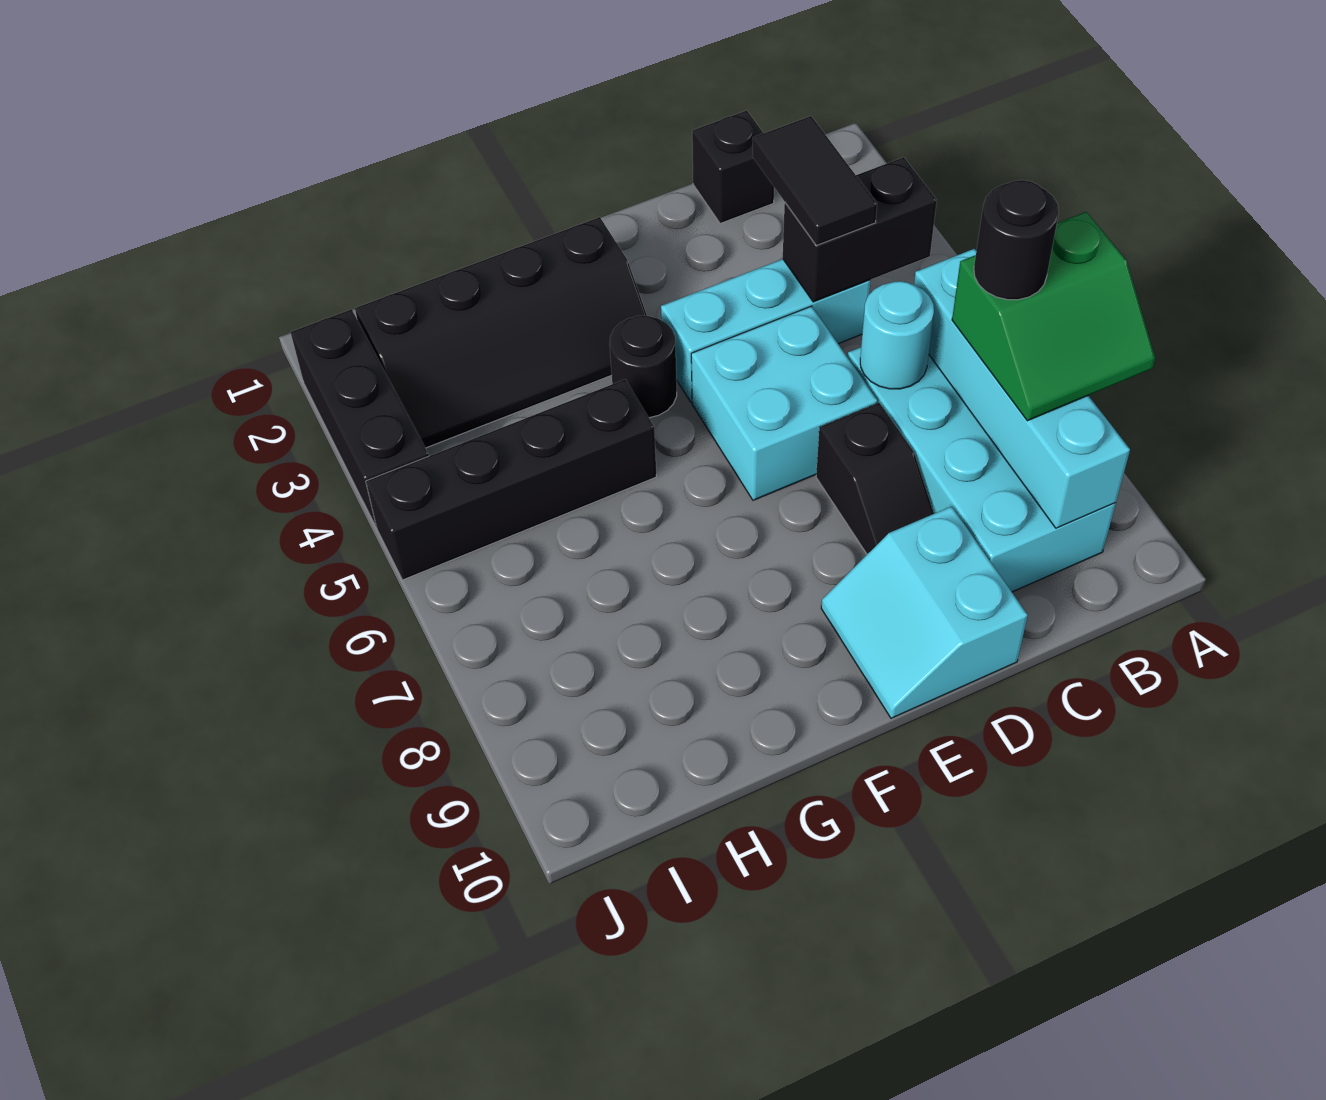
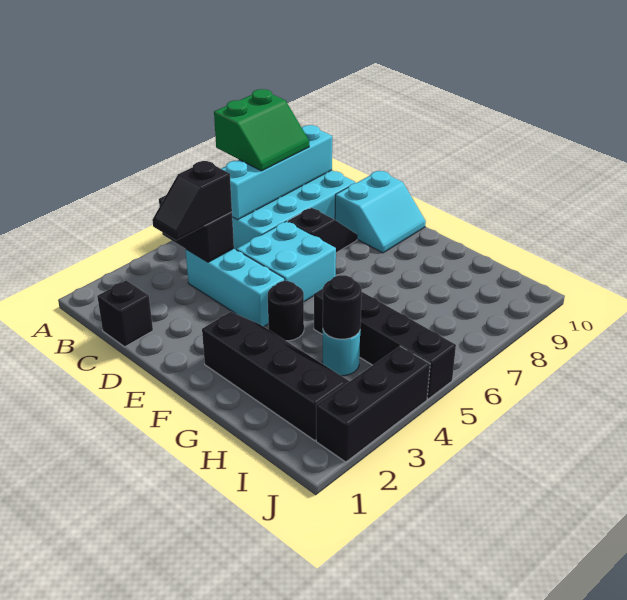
green slope A7:B8 level 3 top 7 -> green slope A7:B8 level 3 top A
black round brick B7 level 4 -> black round brick H4 level 2
black tile C3:C4 level 3 -> black slope C3:C4 level 3 top 4
cyan round brick C6 level 2 -> cyan round brick H4 level 1

